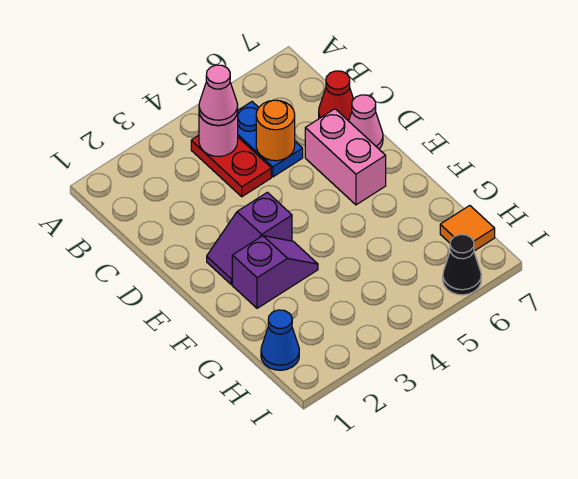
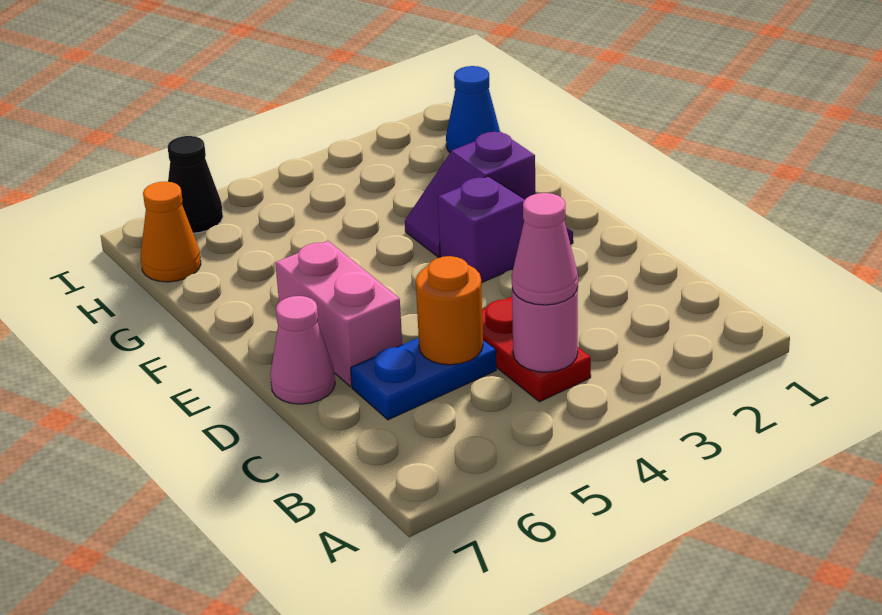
blue plate B5:C5 level 1 -> blue plate C5:C6 level 1
red cone C7 level 1 -> none
orange tile H7 level 1 -> orange cone H7 level 1

